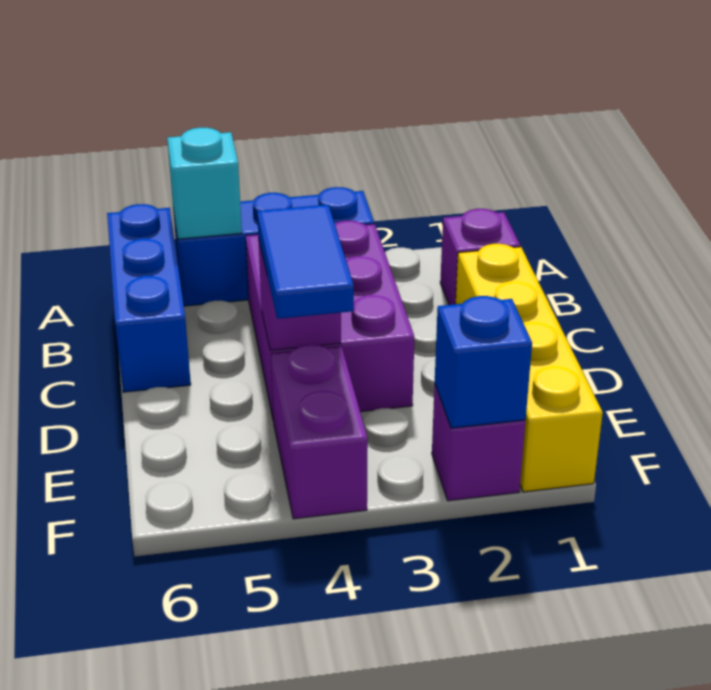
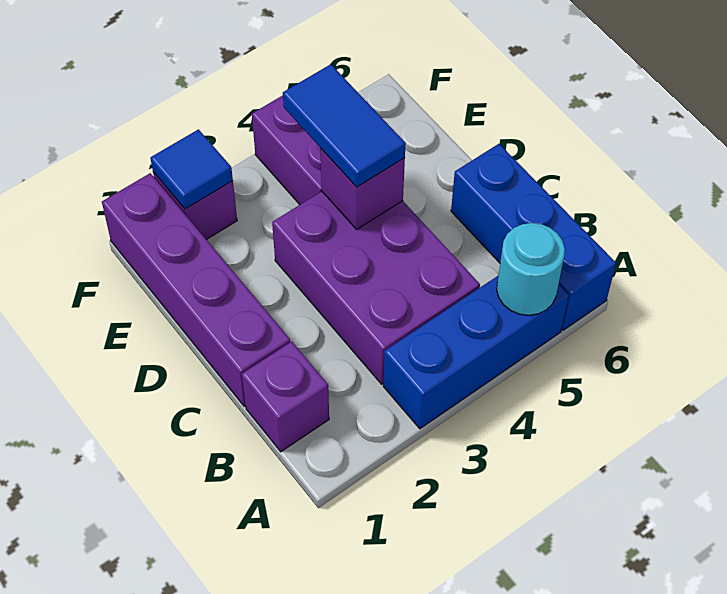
cyan brick A5 level 2 -> cyan round brick A5 level 2
yellow brick C1:F1 level 1 -> purple brick C1:F1 level 1
blue brick F2 level 2 -> blue tile F2 level 2

